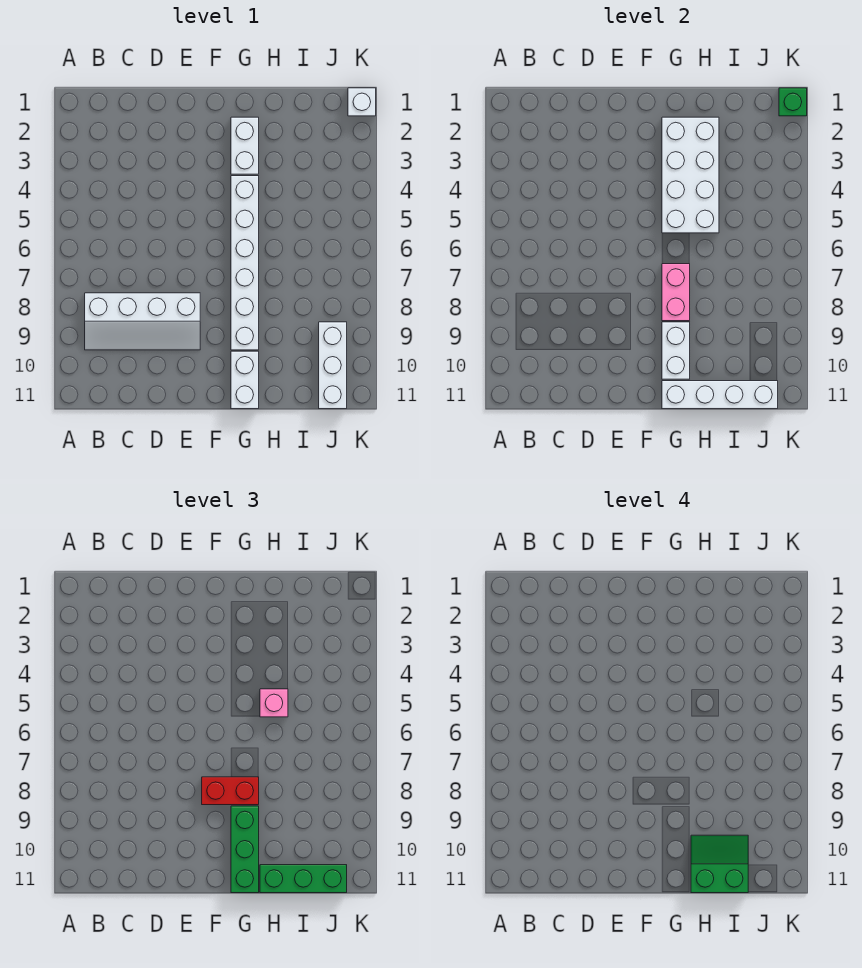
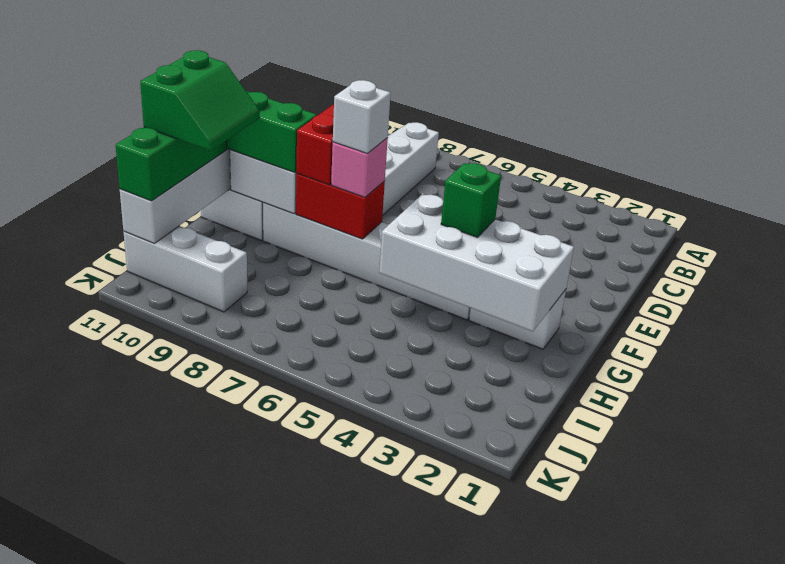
pink brick G7:G8 level 2 -> red brick G7:G8 level 2
pink brick H5 level 3 -> pink brick G7 level 3
white brick K1 level 1 -> white brick G7 level 4
green brick K1 level 2 -> green brick G4 level 3

